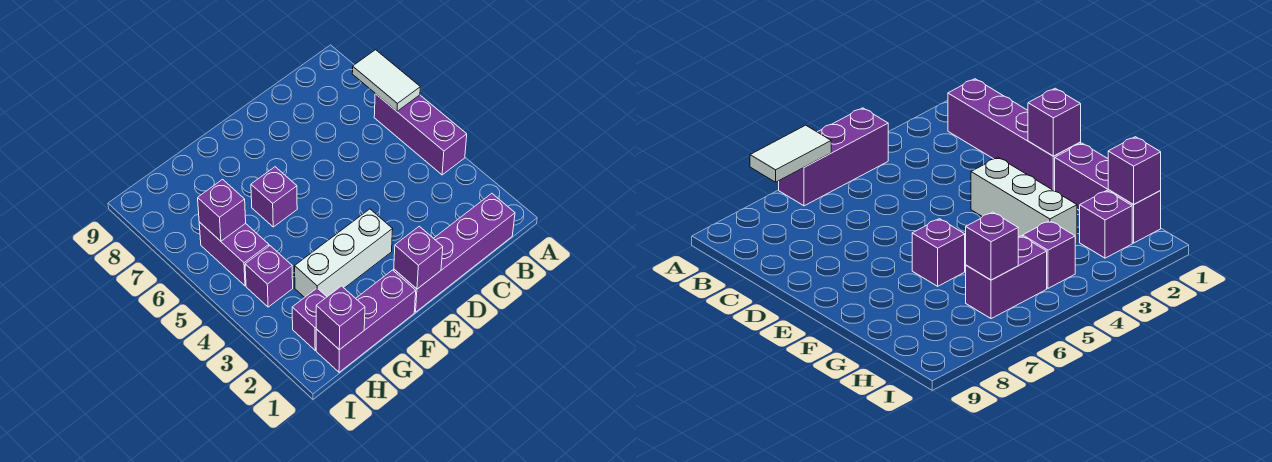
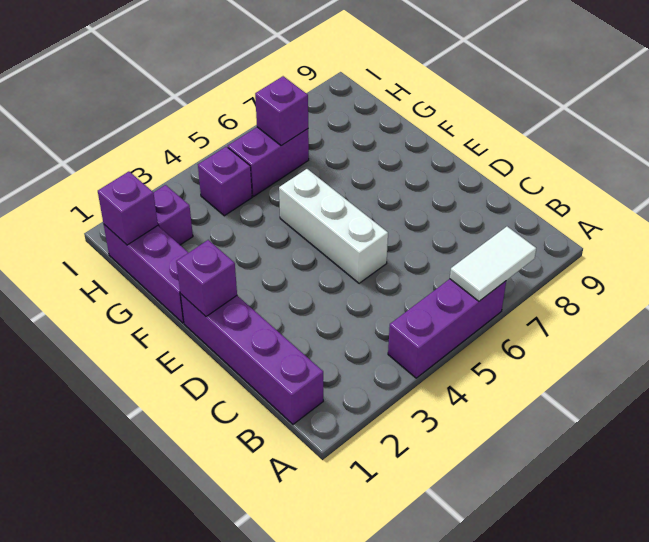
white brick E3:G3 level 1 -> white brick D5:F5 level 1
purple brick F6 level 1 -> none

